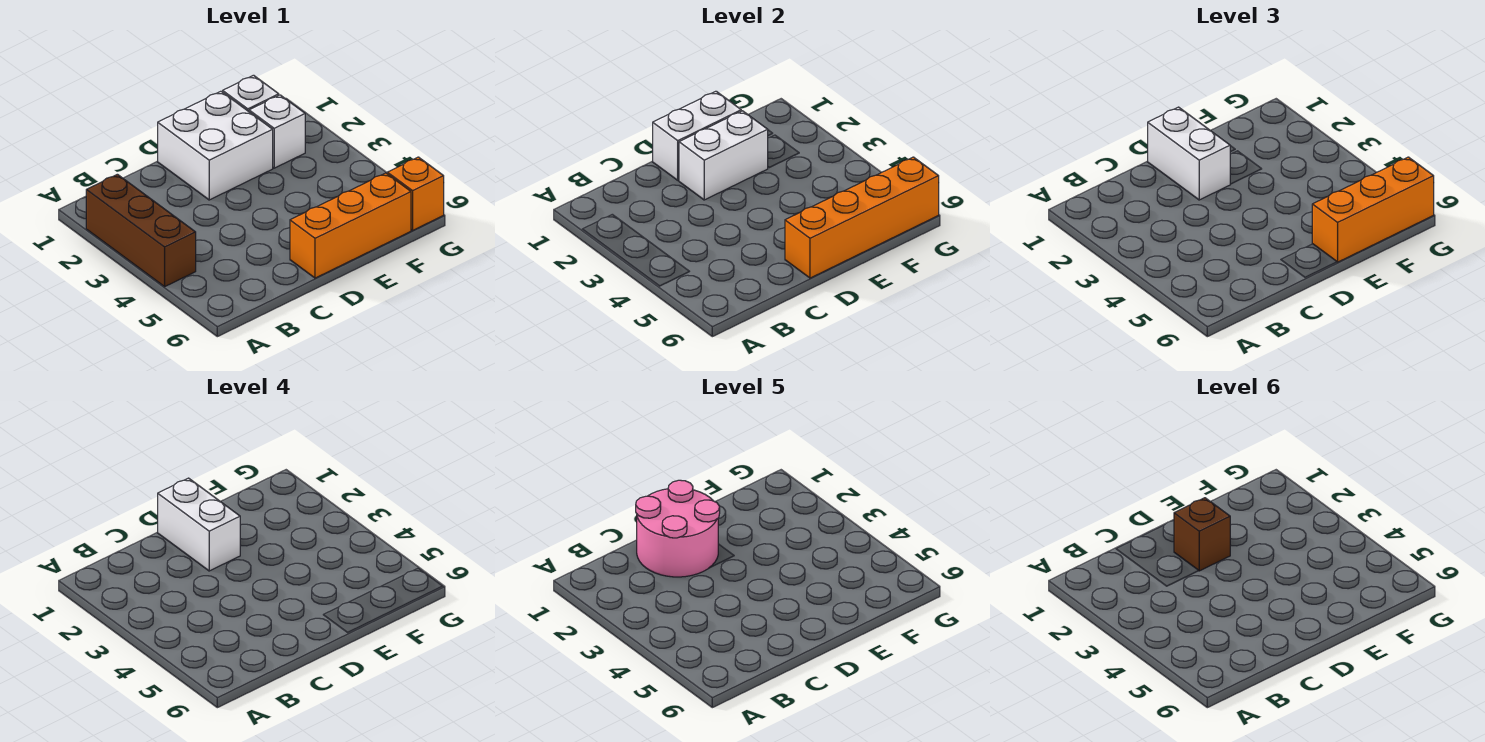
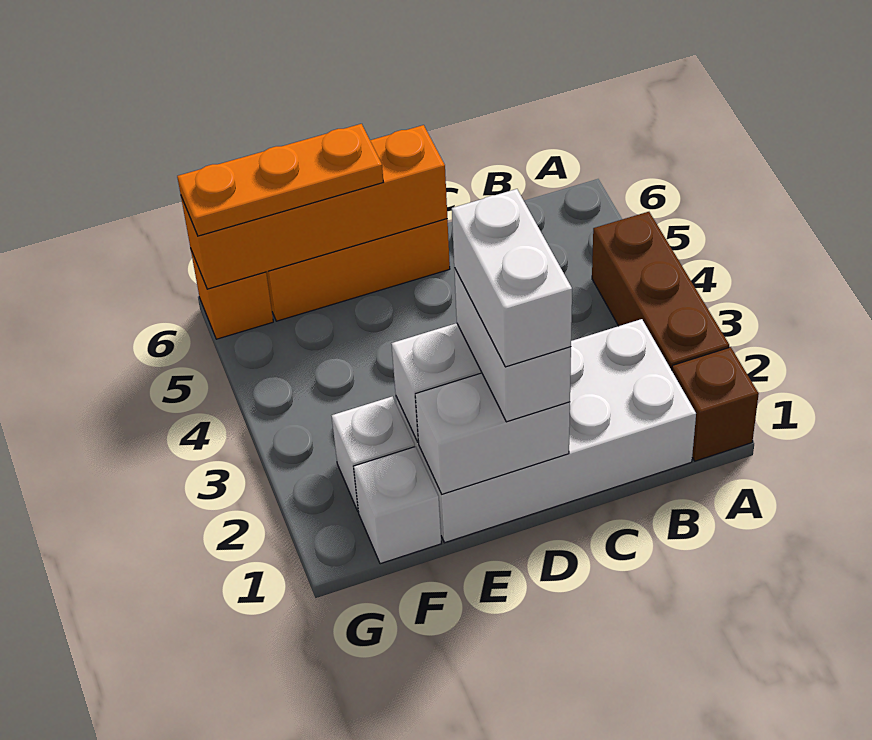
pink round brick C1:D2 level 5 -> none
white brick D1:E2 level 1 -> white brick B1:E2 level 1
brown brick D2 level 6 -> brown brick A1 level 1
orange brick E6:G6 level 3 -> orange plate E6:G6 level 3

